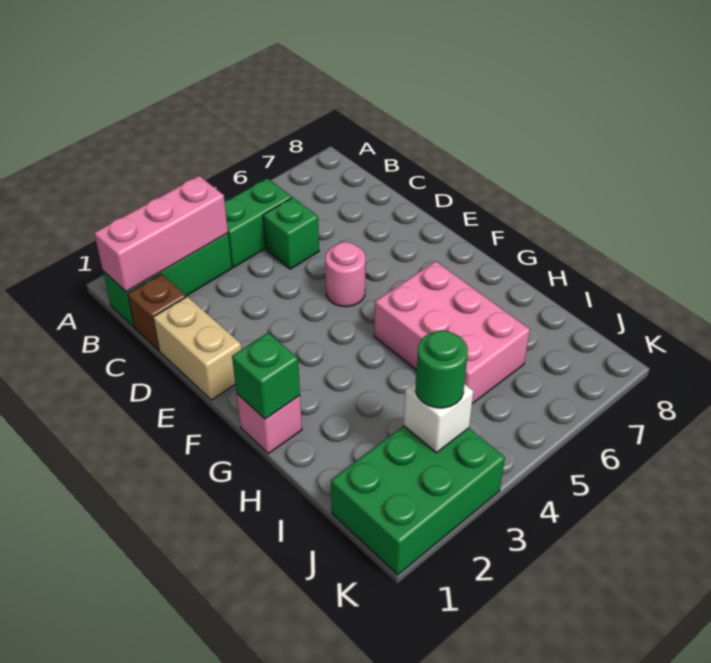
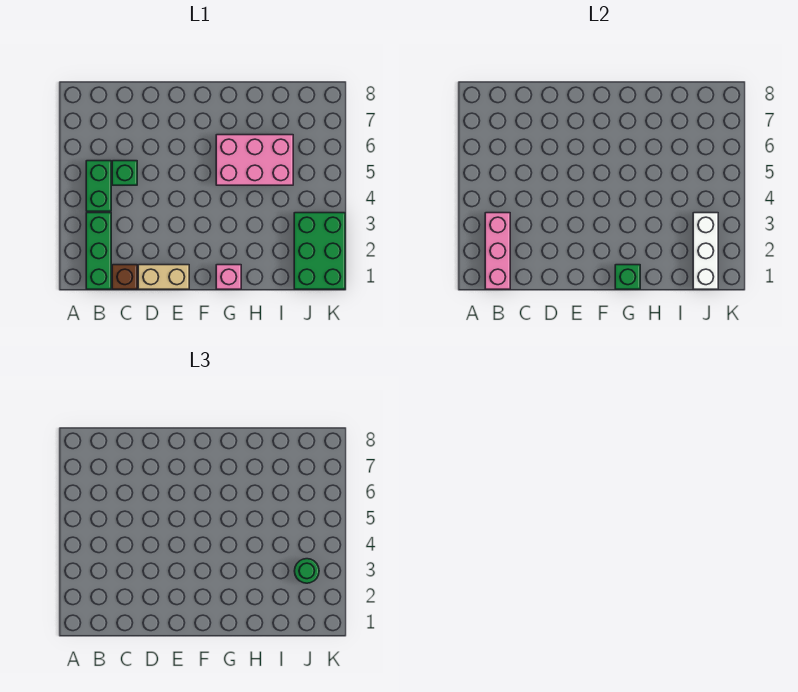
pink round brick E5 level 1 -> none
white brick J3 level 2 -> white brick J1:J3 level 2

